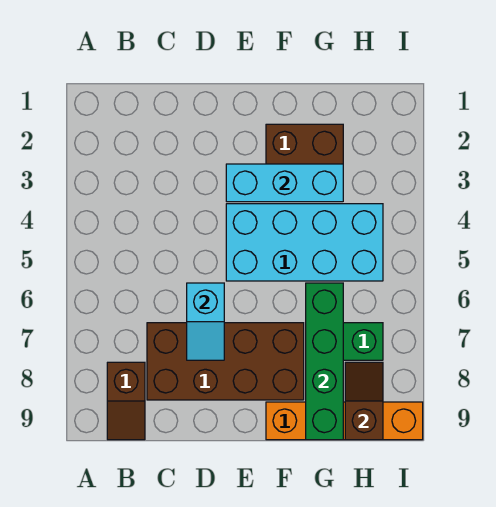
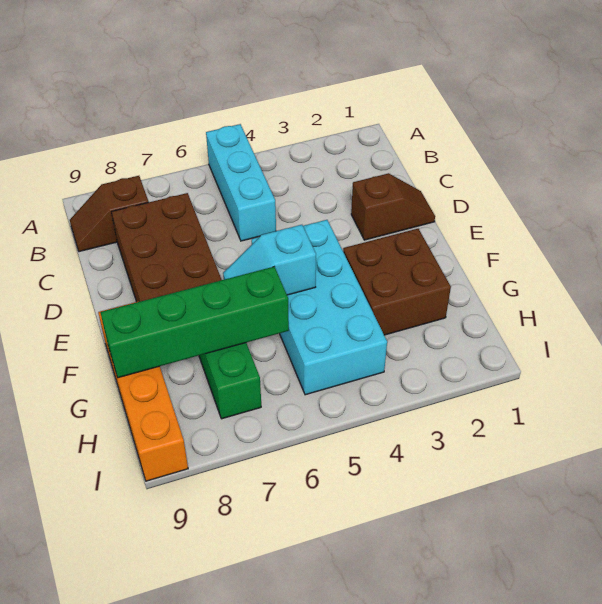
cyan slope D6:D7 level 2 top 6 -> cyan slope F5:F6 level 2 top 5
cyan brick E3:G3 level 2 -> cyan brick A5:C5 level 1
brown slope H8:H9 level 2 top 9 -> brown slope D1:D2 level 1 top 2

